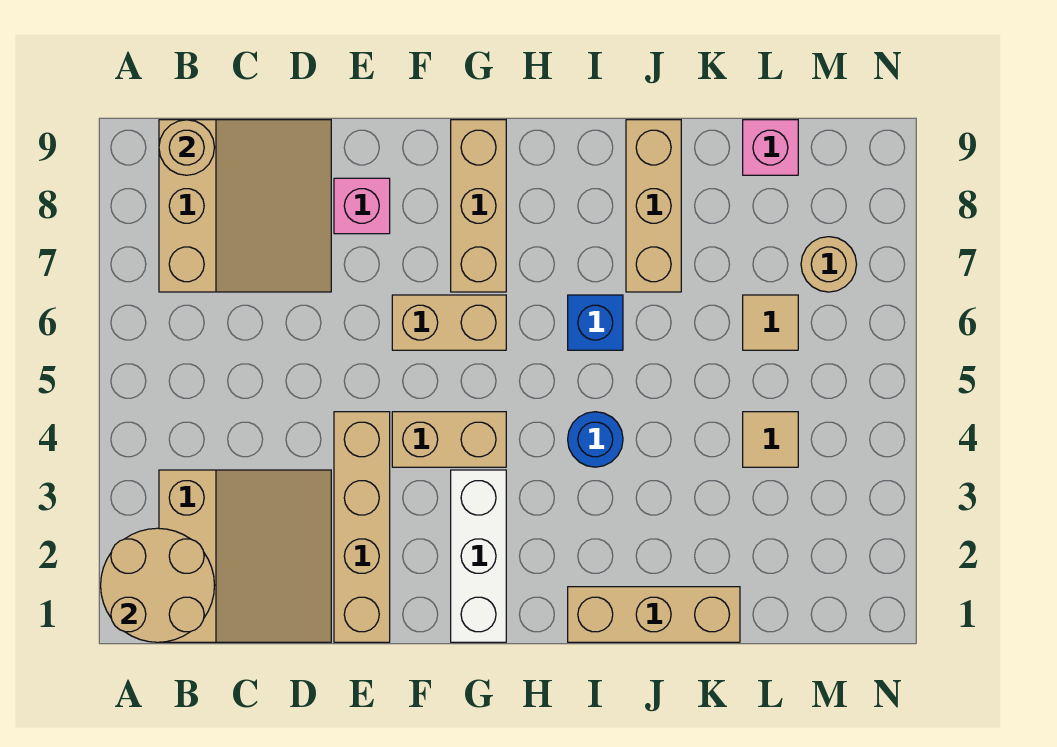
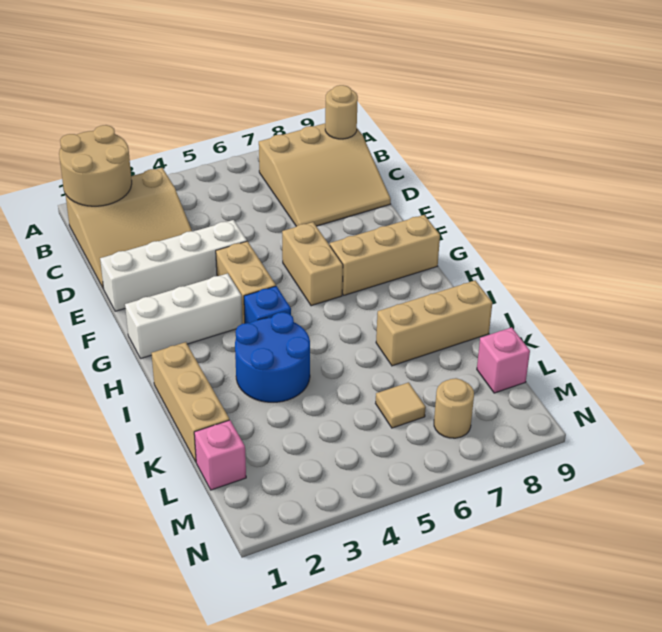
tan brick E1:E4 level 1 -> white brick E1:E4 level 1
pink brick E8 level 1 -> pink brick L1 level 1
blue round brick I4 level 1 -> blue round brick I3:J4 level 1
blue brick I6 level 1 -> blue brick H4 level 1
tan tile L4 level 1 -> none

